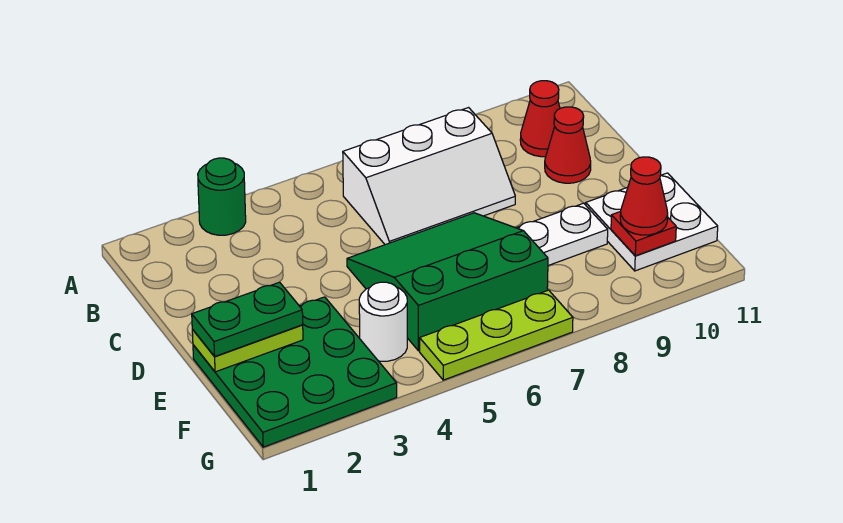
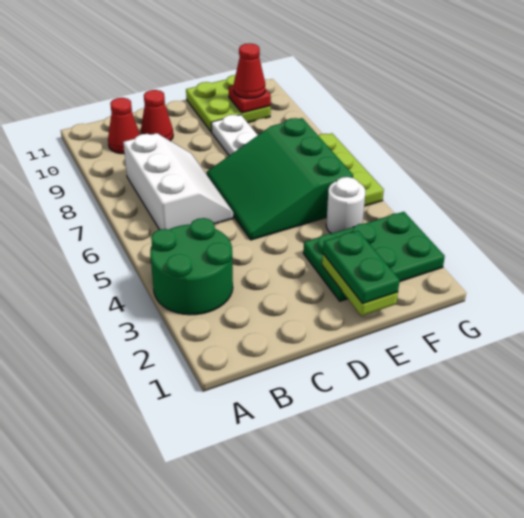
green round brick A3 level 1 -> green round brick A3:B4 level 1
green plate E1:G3 level 1 -> green plate E2:G3 level 1
white plate E10:F11 level 1 -> lime plate E10:F11 level 1

